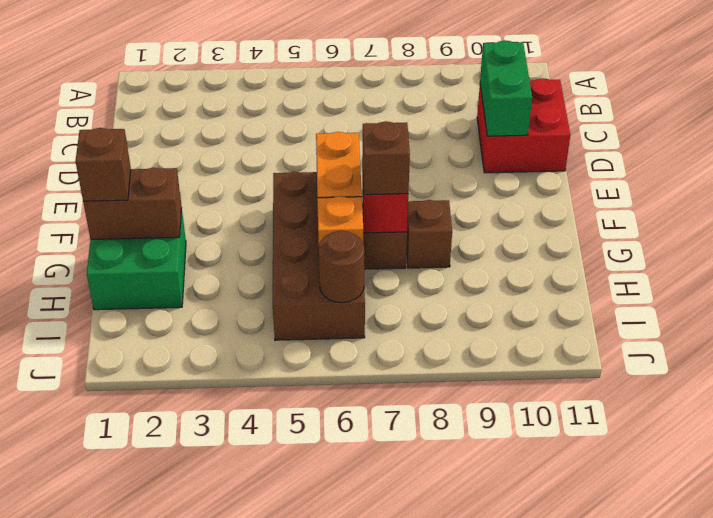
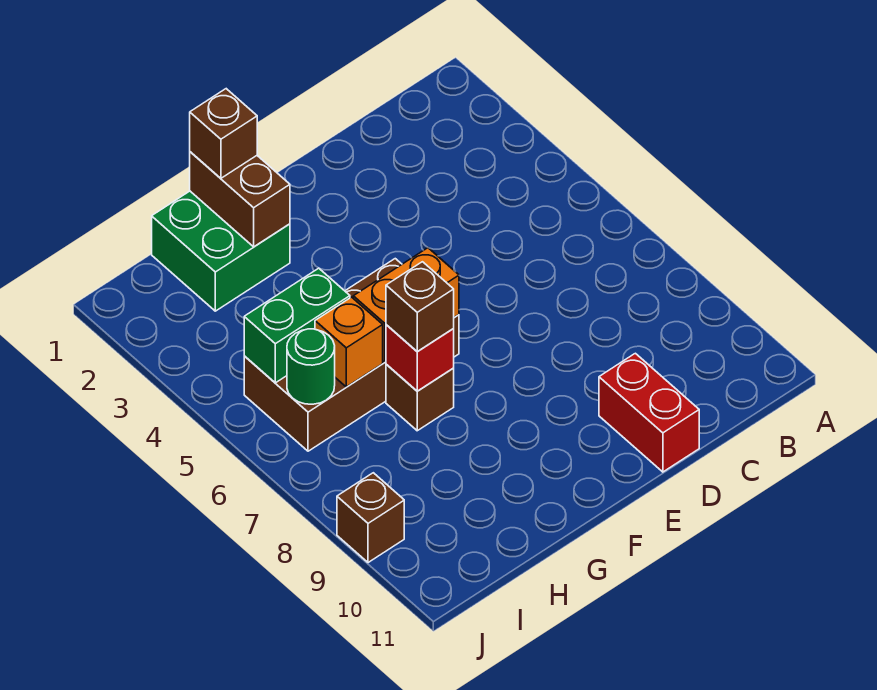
red brick C10:D11 level 1 -> red brick D10:D11 level 1
green brick C10:D10 level 2 -> green brick H5:I5 level 2
brown brick G8 level 1 -> brown brick J9 level 1
brown round brick I6 level 2 -> green round brick I6 level 2

